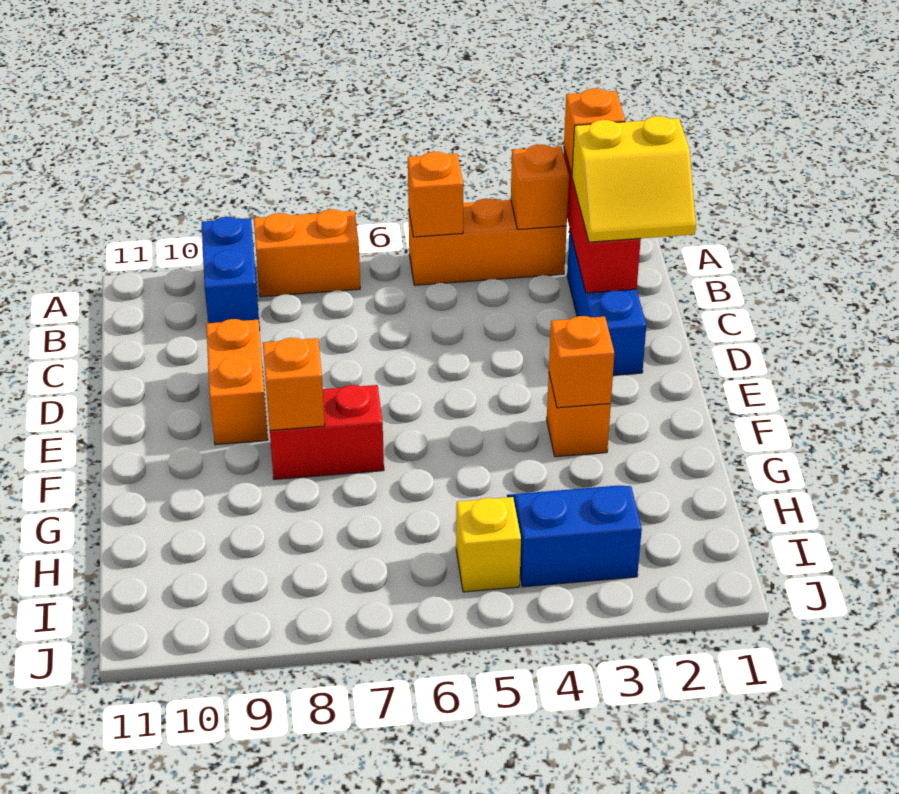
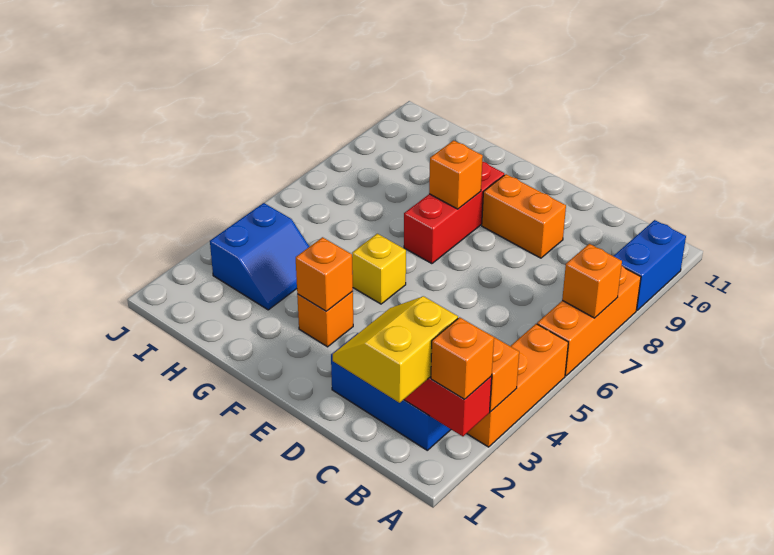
orange brick A5 level 2 -> orange brick A7 level 2
orange brick A7:A8 level 1 -> orange brick A6:A8 level 1
blue brick A9:B9 level 1 -> blue brick A9:A10 level 1
red brick F7:F8 level 1 -> red brick F7:F9 level 1
yellow brick I5 level 1 -> yellow brick F5 level 1

